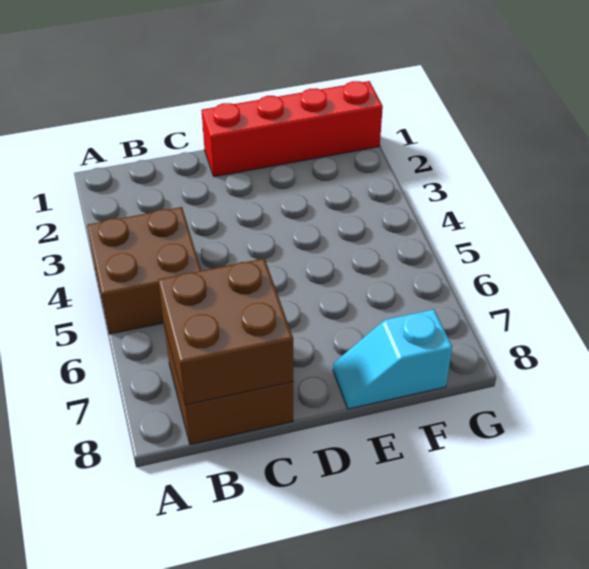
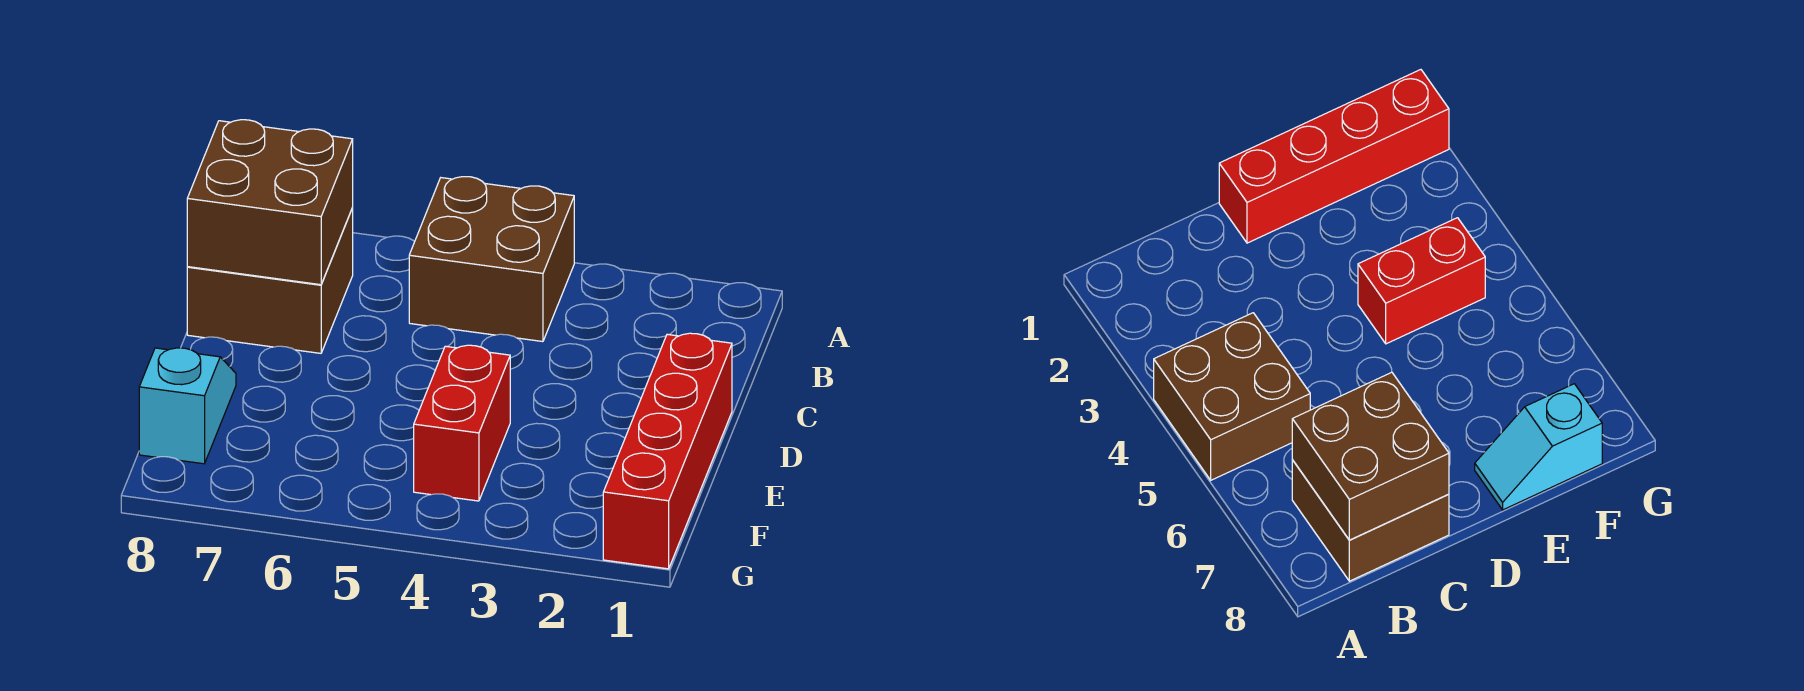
none -> red brick E4:F4 level 1

